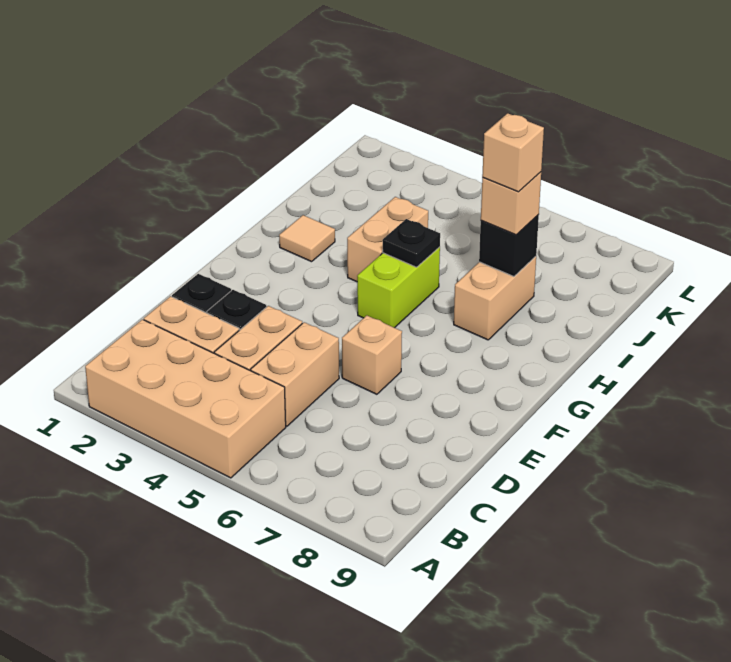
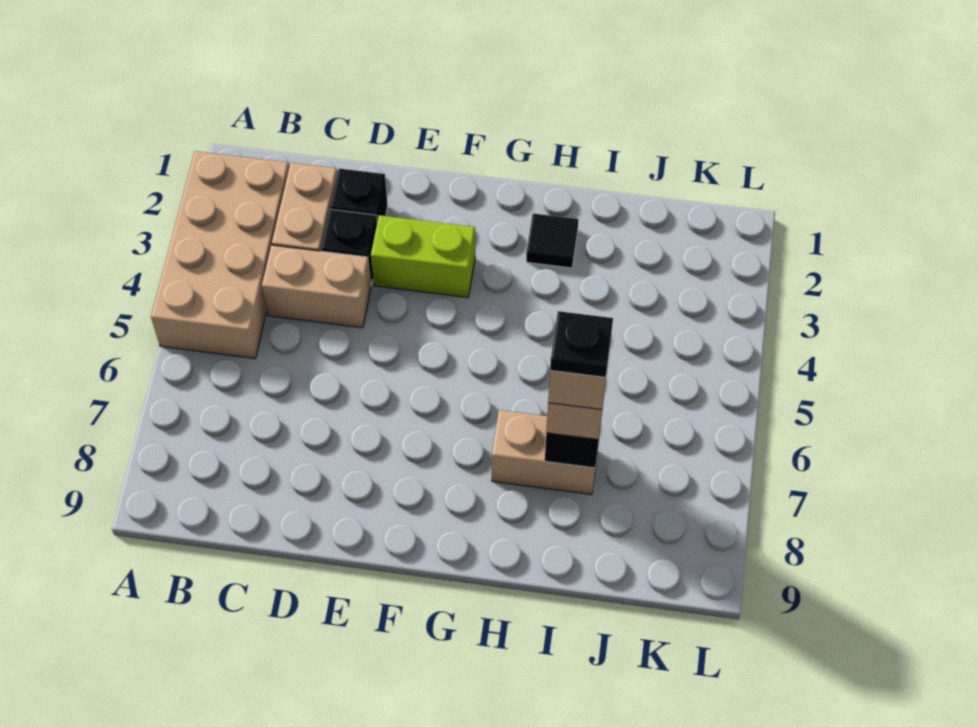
tan brick C5:D5 level 1 -> none
tan brick E6 level 1 -> none
lime brick G5:H5 level 1 -> lime brick E3:F3 level 1
tan tile H2 level 1 -> black tile H2 level 1
tan brick H4:I4 level 1 -> none
black plate H5 level 2 -> black plate I7 level 5

